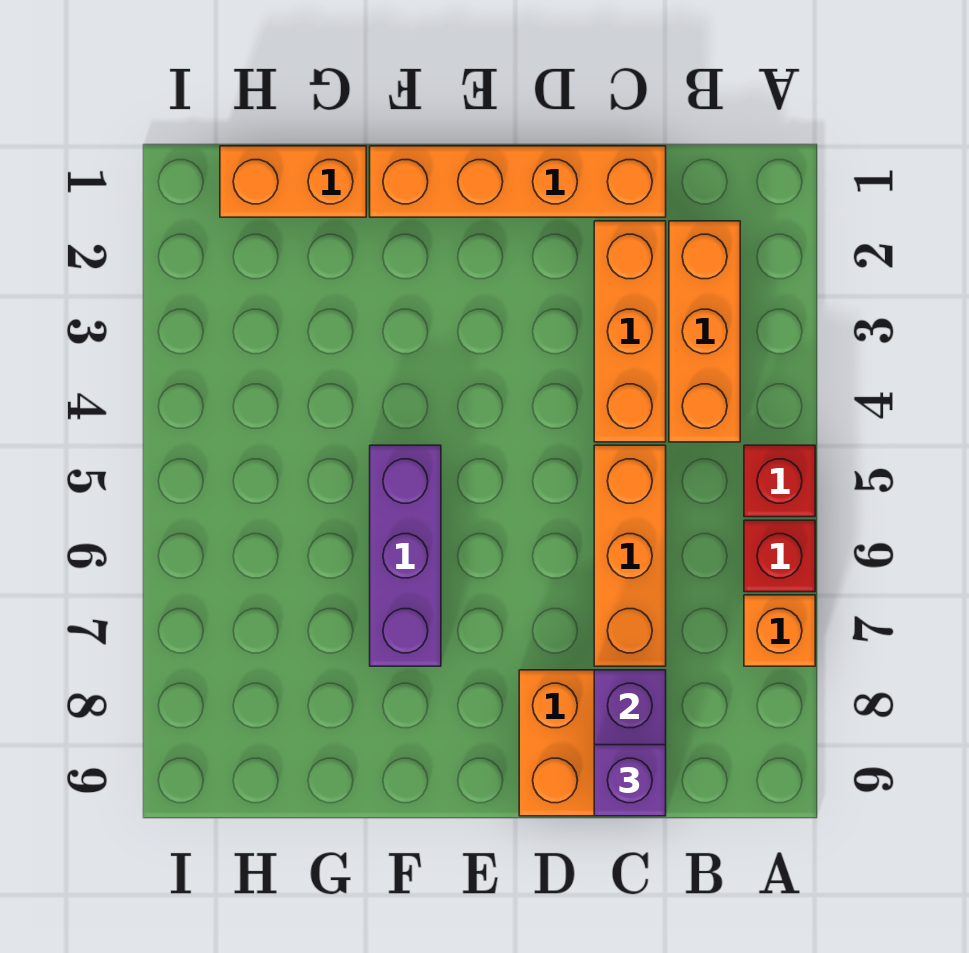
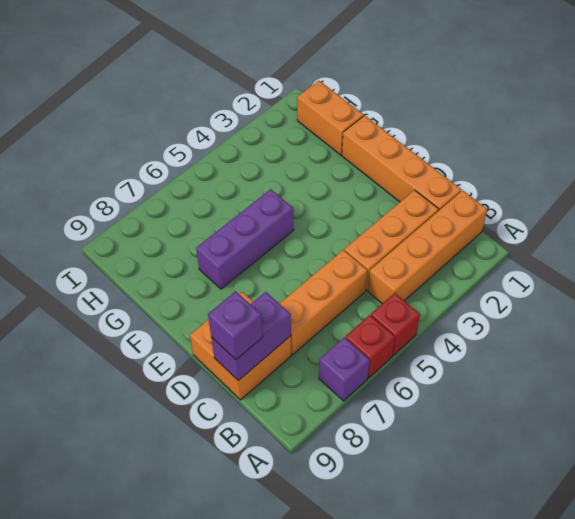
orange brick A7 level 1 -> purple brick A7 level 1
orange brick B2:B4 level 1 -> orange brick B1:B4 level 1

